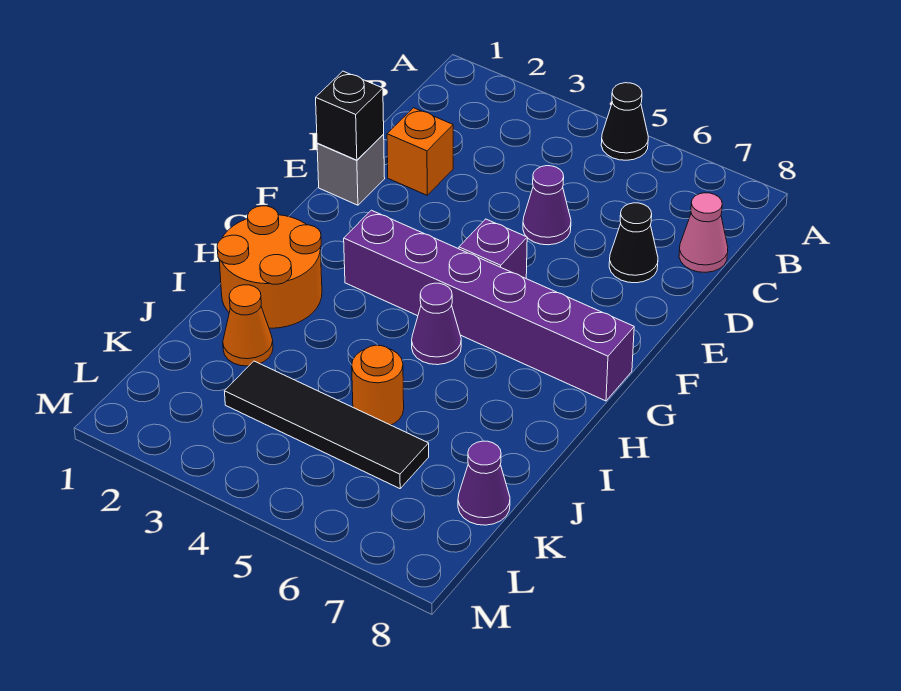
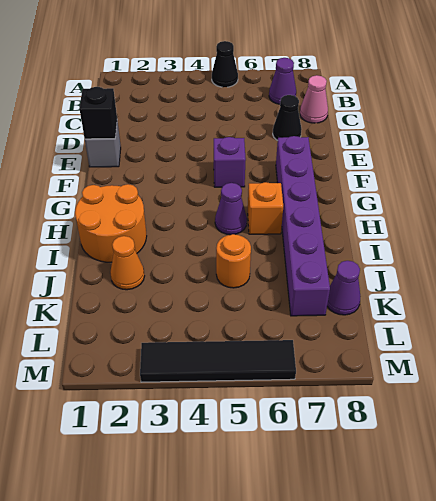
orange brick D2 level 1 -> orange brick H6 level 1
purple cone D5 level 1 -> purple cone B7 level 1
purple brick G3:G8 level 1 -> purple brick F7:K7 level 1
black tile K3:K6 level 1 -> black tile M3:M6 level 1

